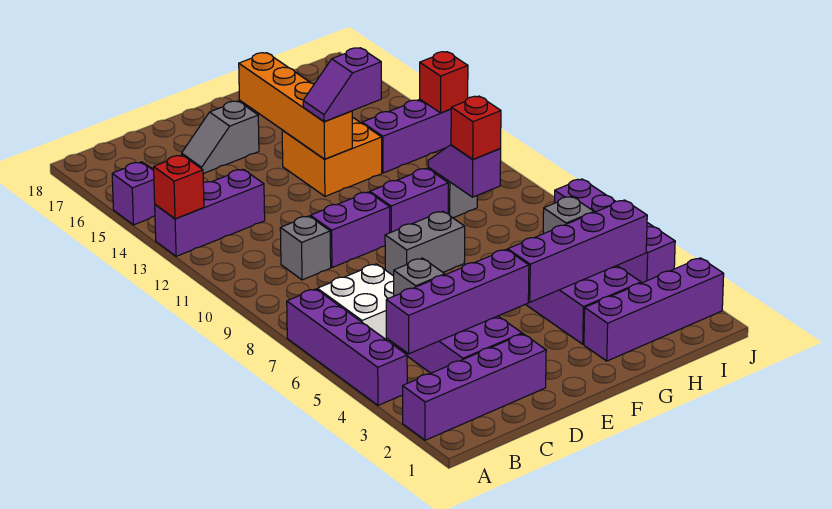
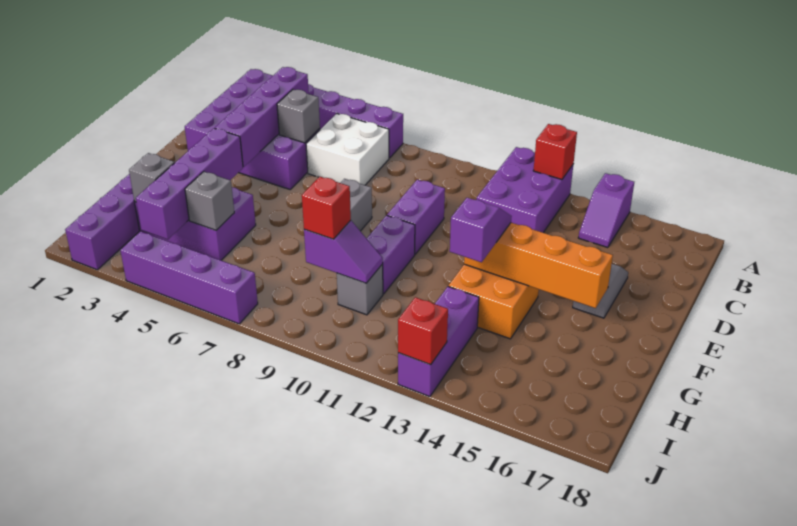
purple brick A13:C13 level 1 -> purple brick A12:C13 level 1
grey brick C10 level 1 -> grey brick H3 level 2

